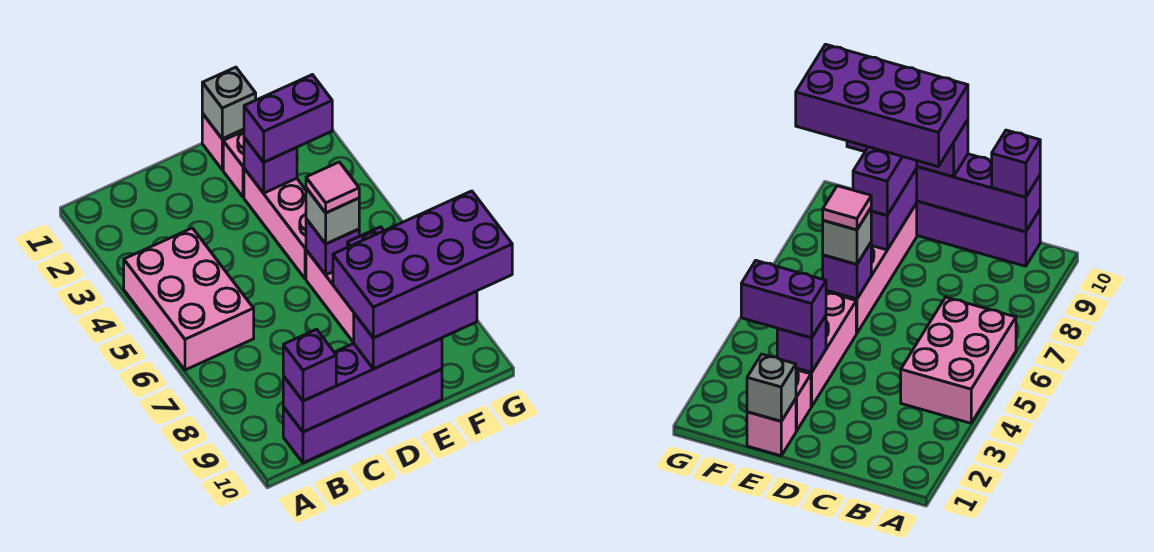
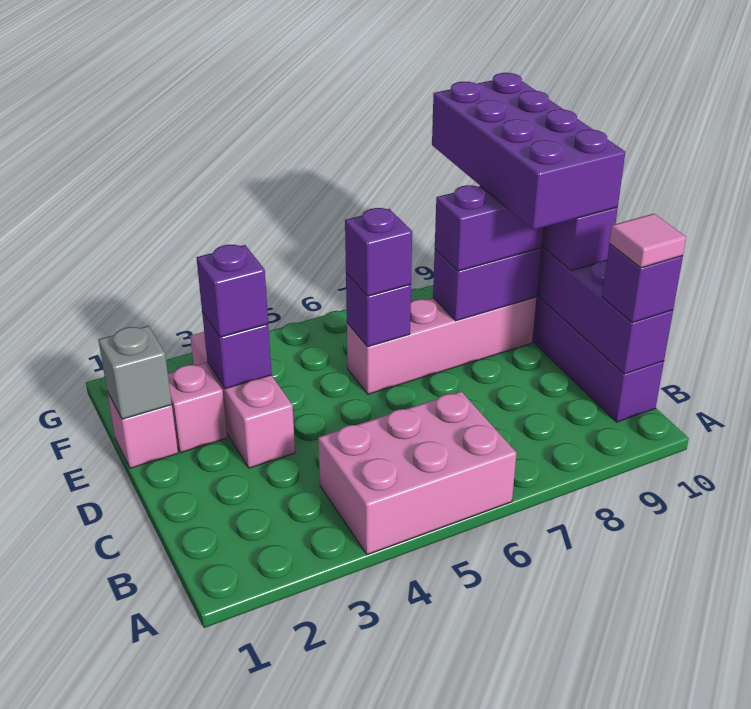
pink brick E3:E5 level 1 -> pink brick D3:F3 level 1
purple brick E3:F3 level 3 -> purple brick E3 level 3
grey brick E6 level 3 -> purple brick E6 level 3
pink tile E6 level 4 -> pink tile B10 level 4

